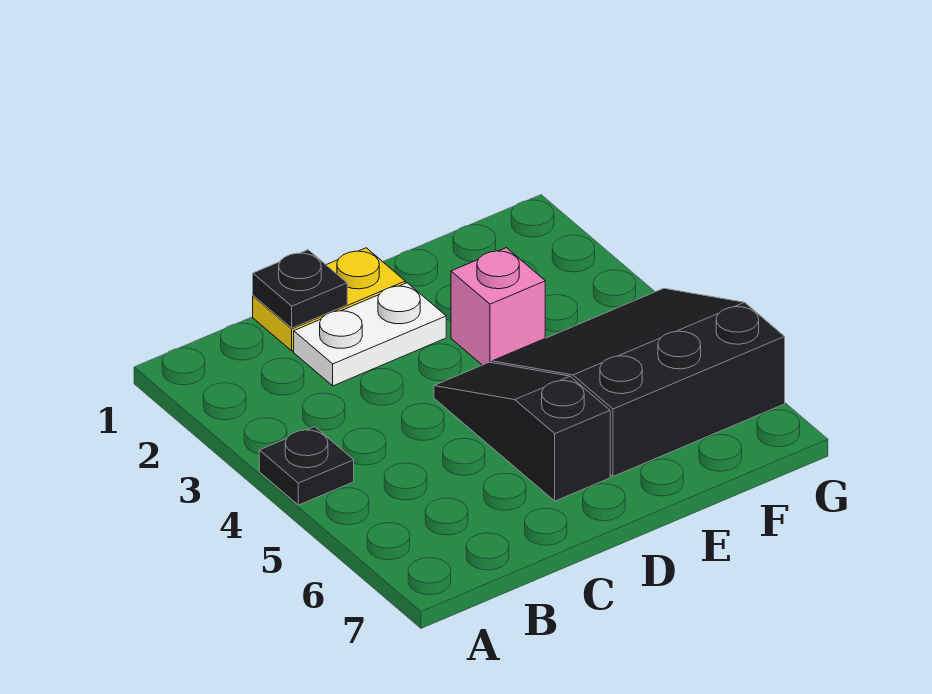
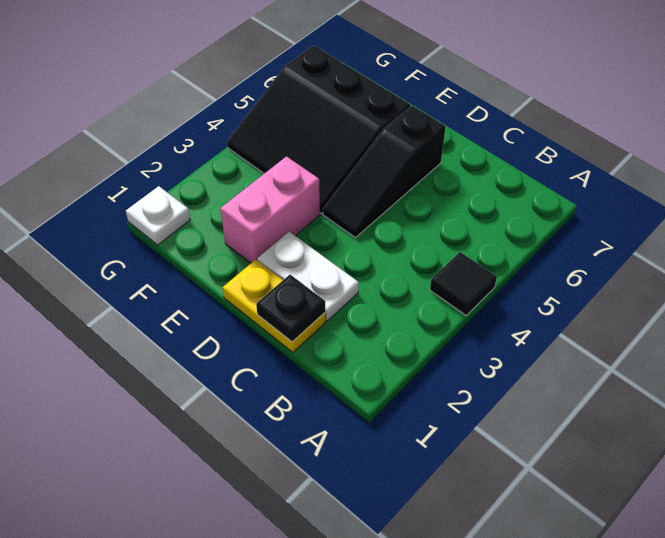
black plate A4 level 1 -> black tile A4 level 1
pink brick E3 level 1 -> pink brick E2:E3 level 1
none -> white plate G1 level 1

